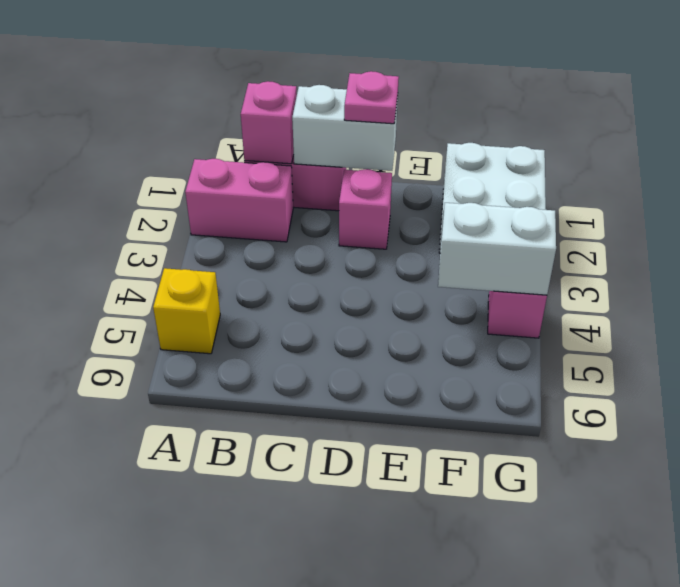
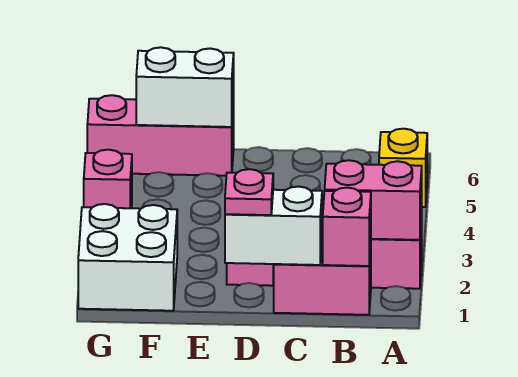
none -> pink brick A2:B2 level 2
none -> pink brick E6:G6 level 1
white brick F4:G4 level 2 -> white brick E6:F6 level 2

